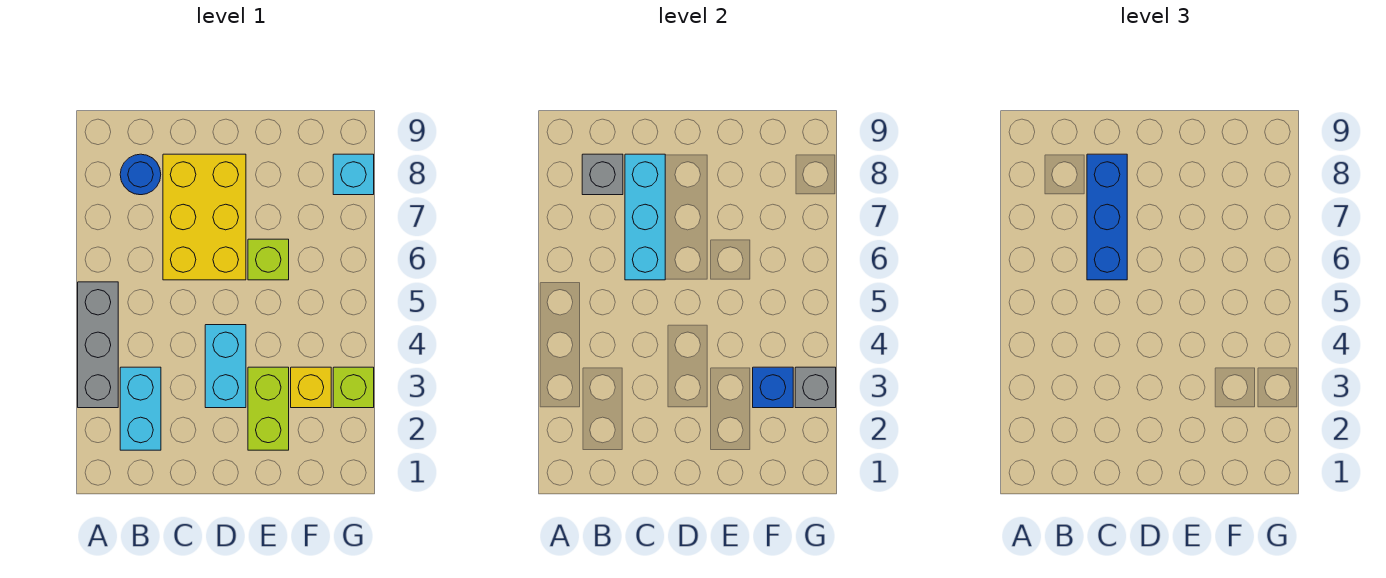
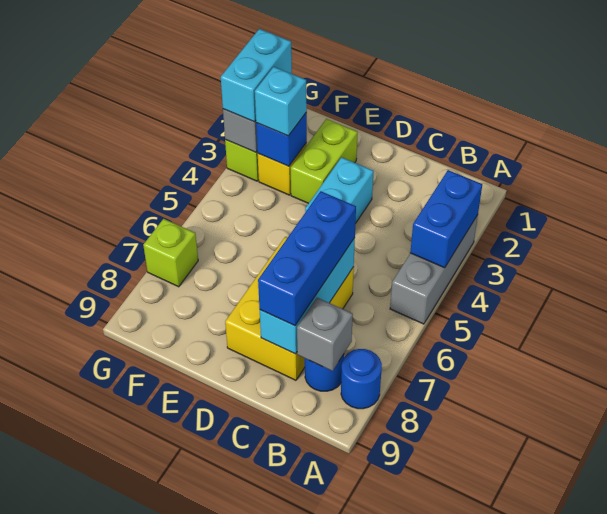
none -> blue brick A3:A4 level 2
none -> blue round brick A8 level 1
cyan brick B2:B3 level 1 -> cyan brick G2:G3 level 3
lime brick E6 level 1 -> lime brick G7 level 1
cyan brick G8 level 1 -> cyan brick F3 level 3

